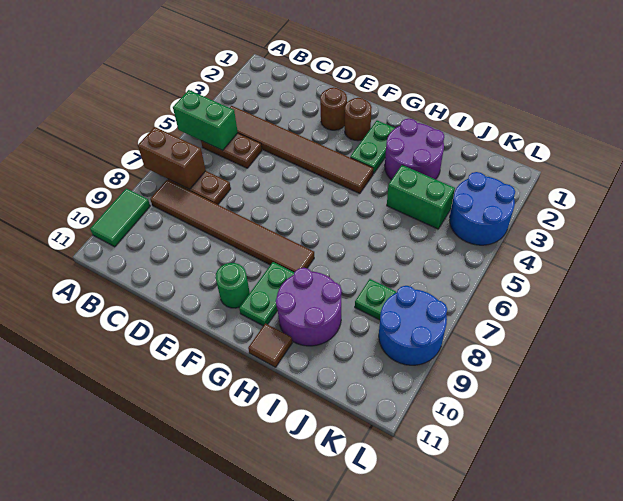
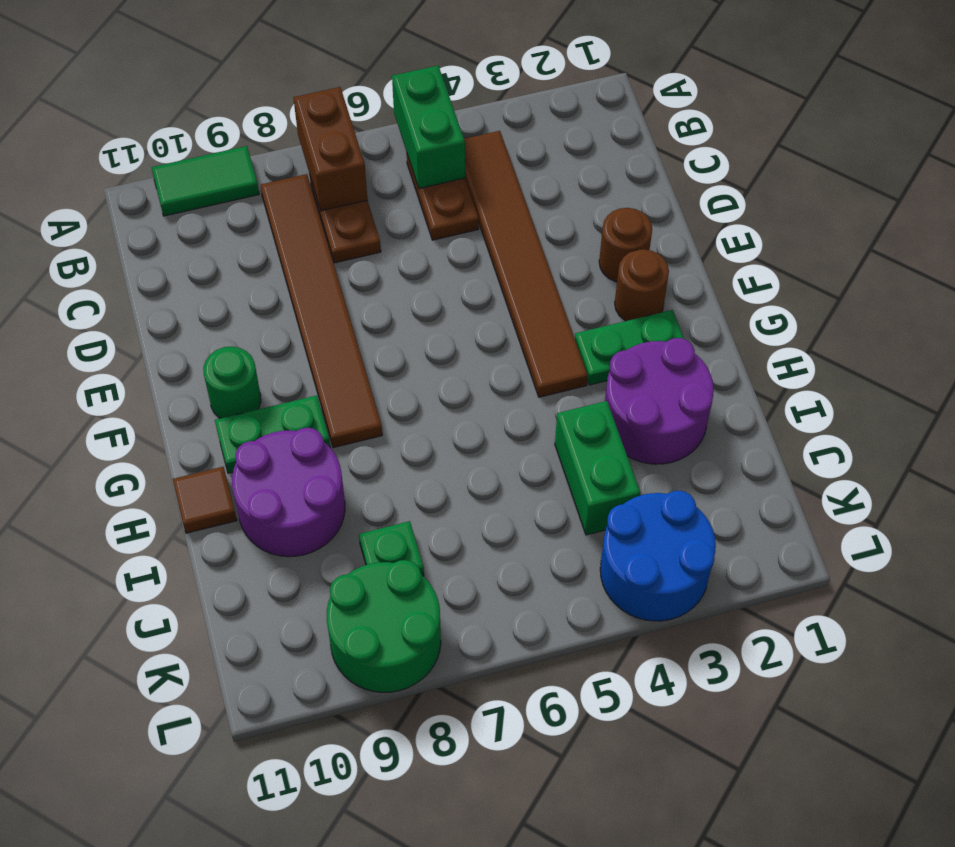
blue round brick K8:L9 level 1 -> green round brick K8:L9 level 1

